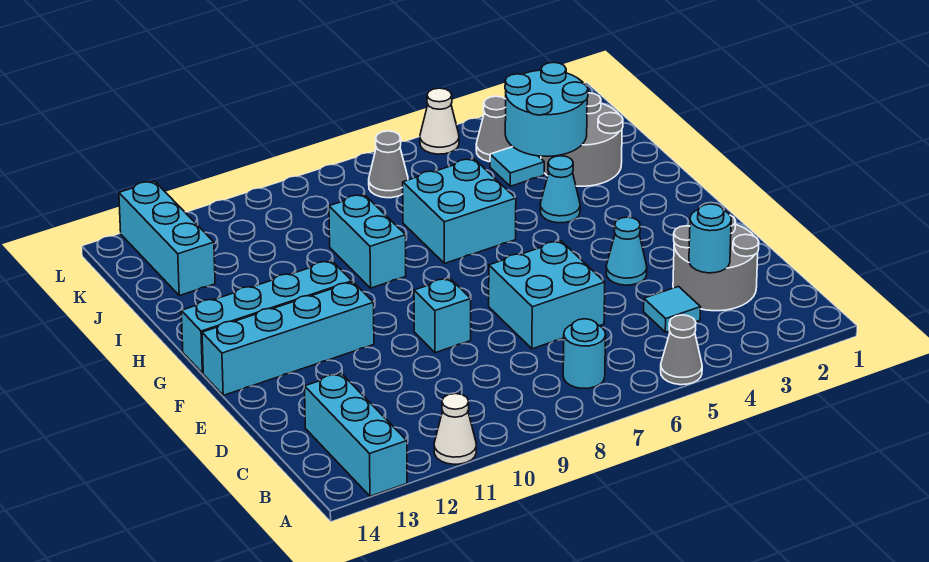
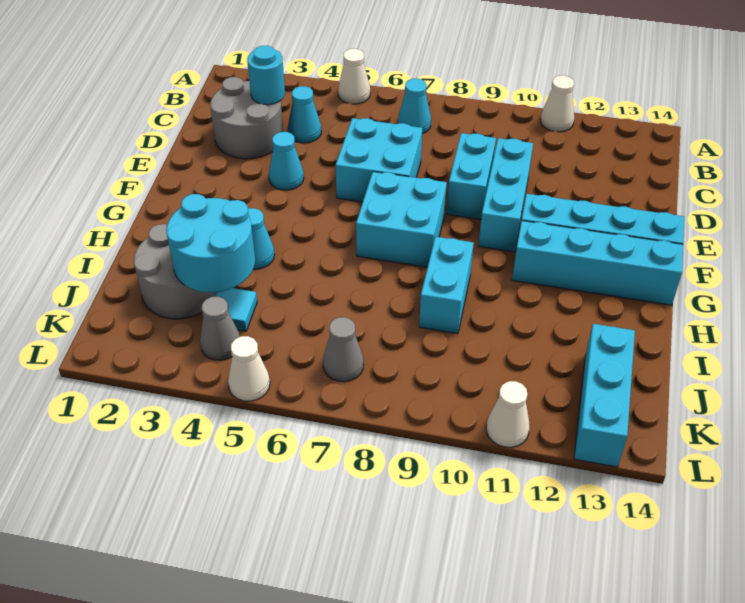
grey cone A5 level 1 -> white cone A5 level 1
cyan brick A13:C13 level 1 -> cyan brick D10:F10 level 1
cyan round brick B7 level 1 -> cyan cone B7 level 1
cyan tile C4 level 1 -> cyan cone C4 level 1
cyan brick E9 level 1 -> cyan brick D9:E9 level 1
cyan brick H6:I7 level 1 -> cyan brick F7:G8 level 1
none -> white cone L11 level 1

